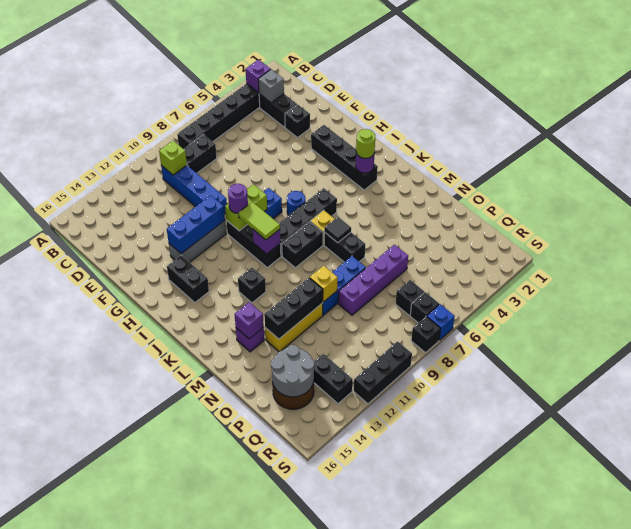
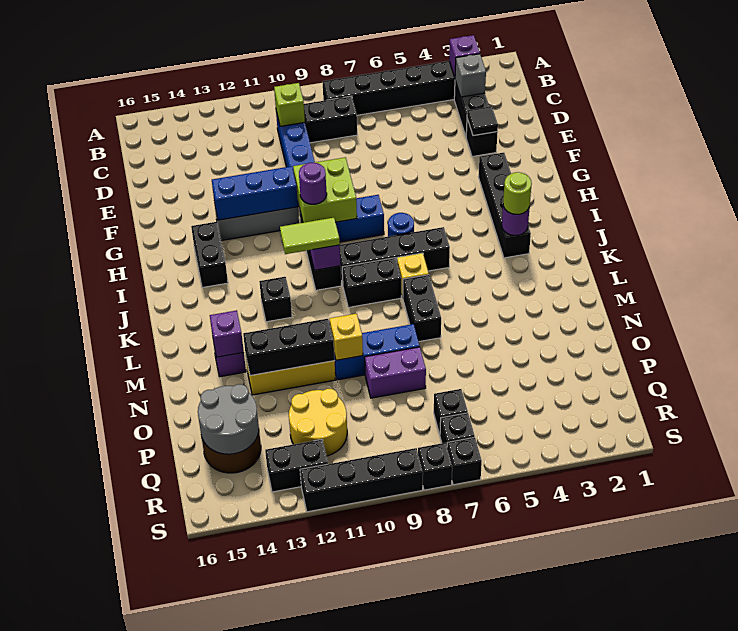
lime brick H9:H10 level 2 -> lime brick G9:H10 level 2
lime tile I10:J10 level 3 -> lime tile J10:J11 level 3
black tile L7 level 2 -> black tile E3 level 2
purple brick O6:O9 level 1 -> purple brick O8:O9 level 1
none -> yellow round brick P11:Q12 level 1
black brick Q13:R13 level 1 -> black brick R12:R13 level 1
blue brick S7 level 1 -> black brick S7 level 1
black brick S10:S12 level 1 -> black brick S9:S12 level 1

